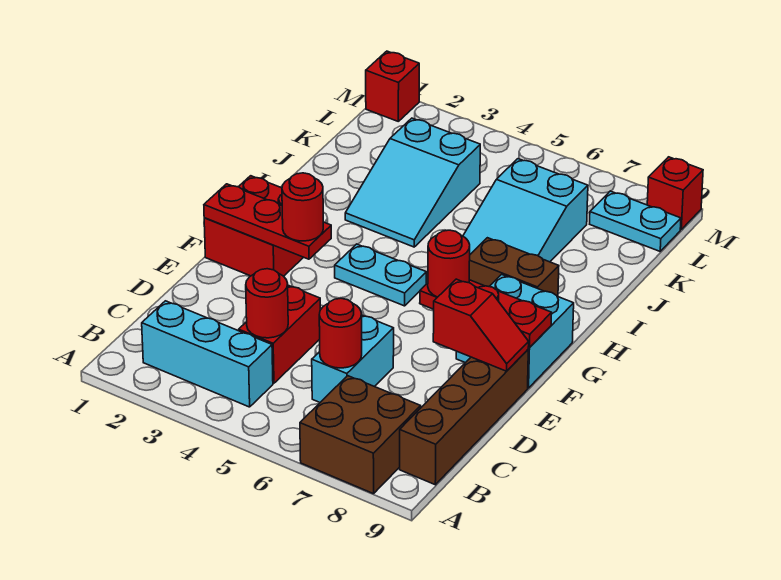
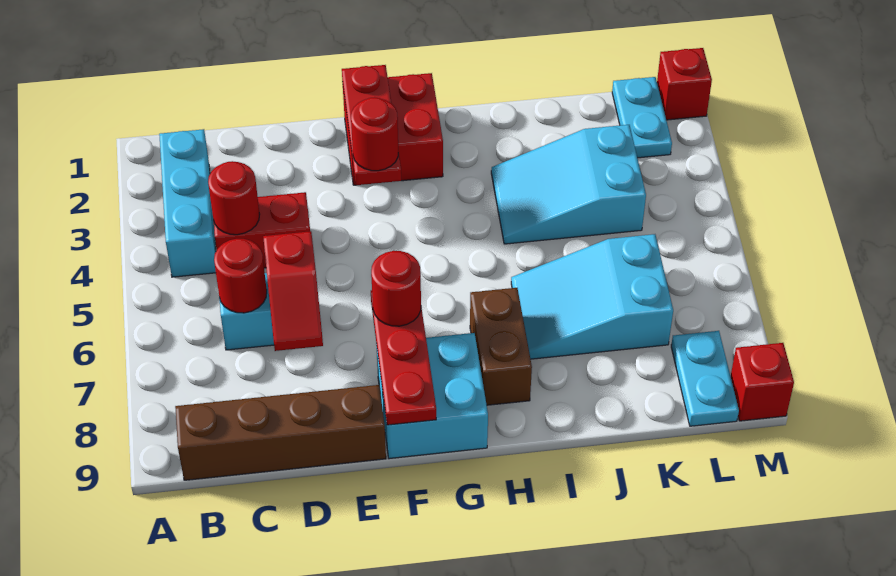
brown brick A7:B8 level 1 -> none
red slope E8:E9 level 2 top 8 -> red slope D6:D7 level 2 top 6
cyan plate G4:G5 level 1 -> cyan plate L1:L2 level 1

